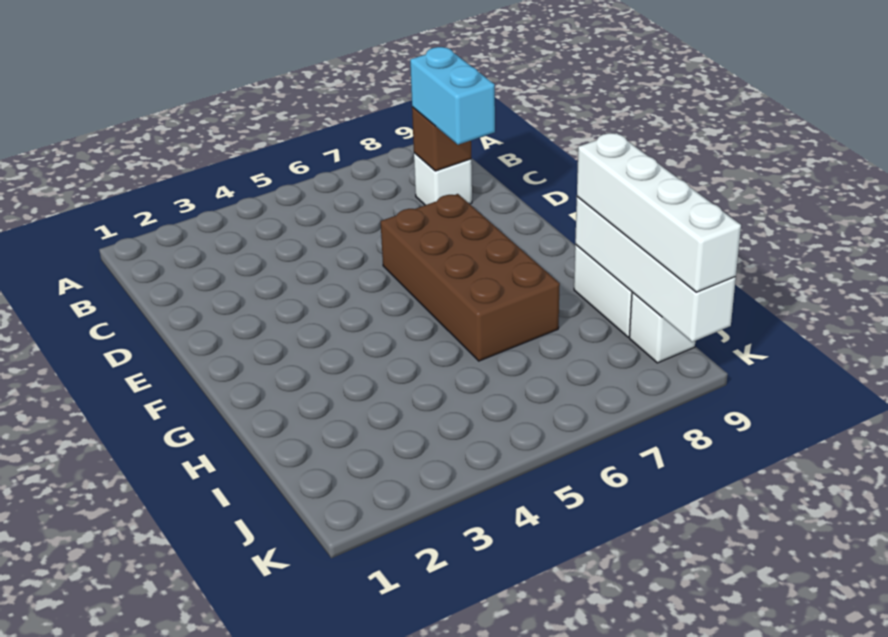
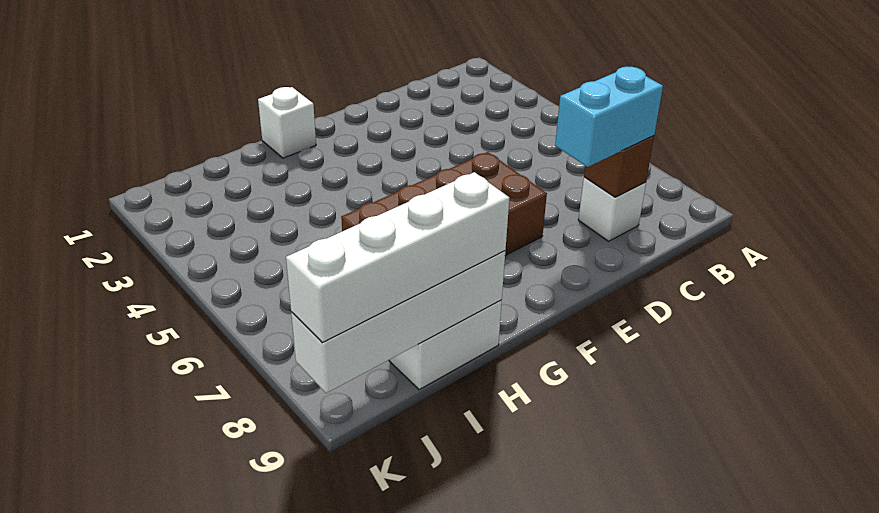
white brick J9 level 1 -> white brick G1 level 1

